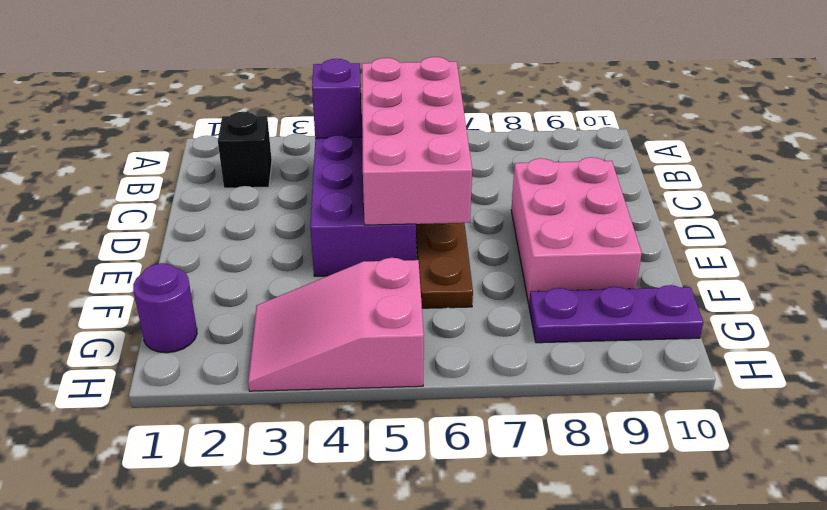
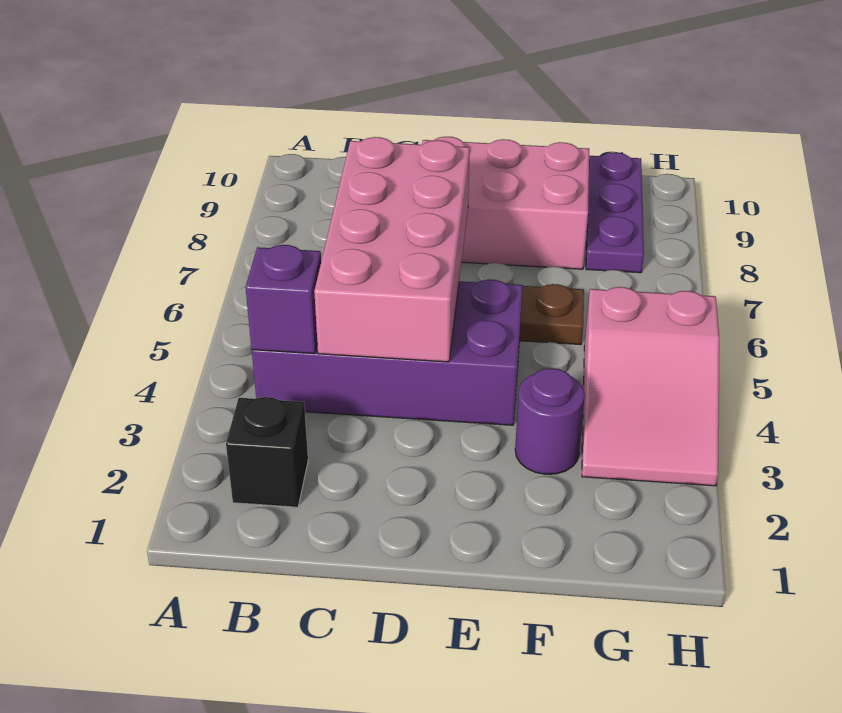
pink brick B5:E6 level 2 -> pink brick C4:D7 level 2
purple round brick G1 level 1 -> purple round brick F3 level 1

